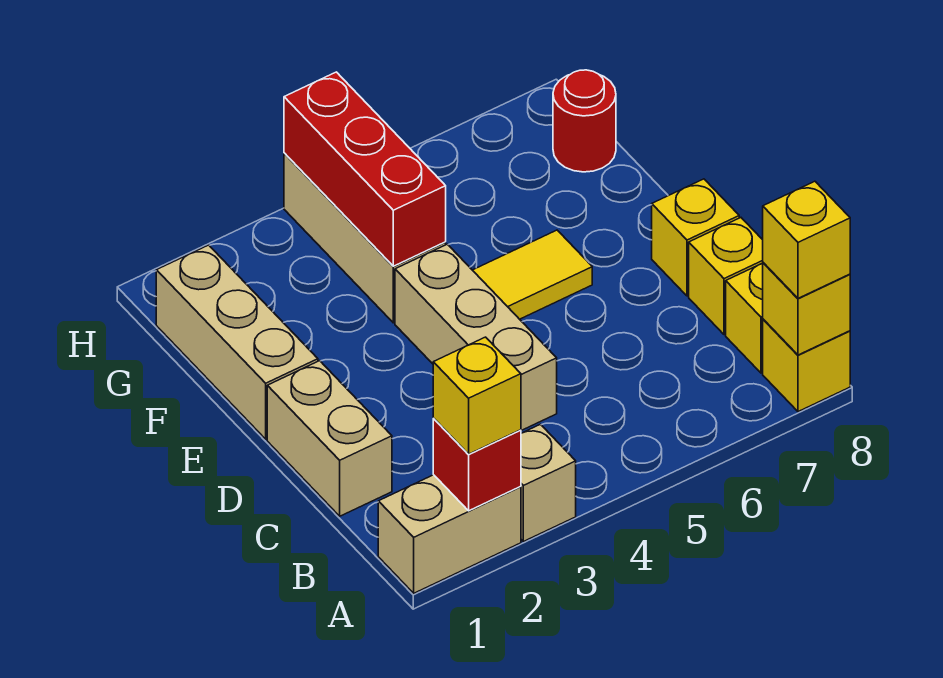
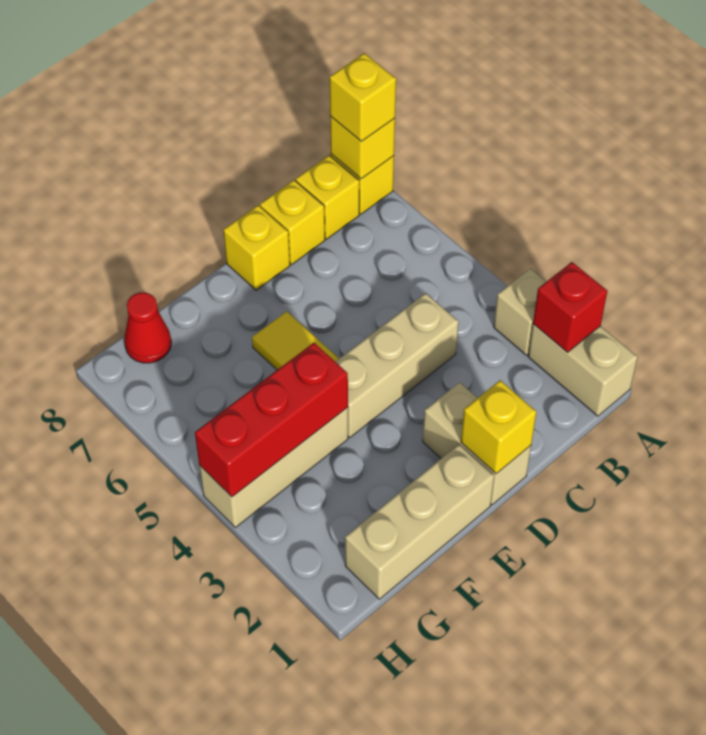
yellow brick A2 level 3 -> yellow brick D1 level 2
tan brick C1:D1 level 1 -> tan brick D1:D2 level 1
red round brick G8 level 1 -> red cone G8 level 1

